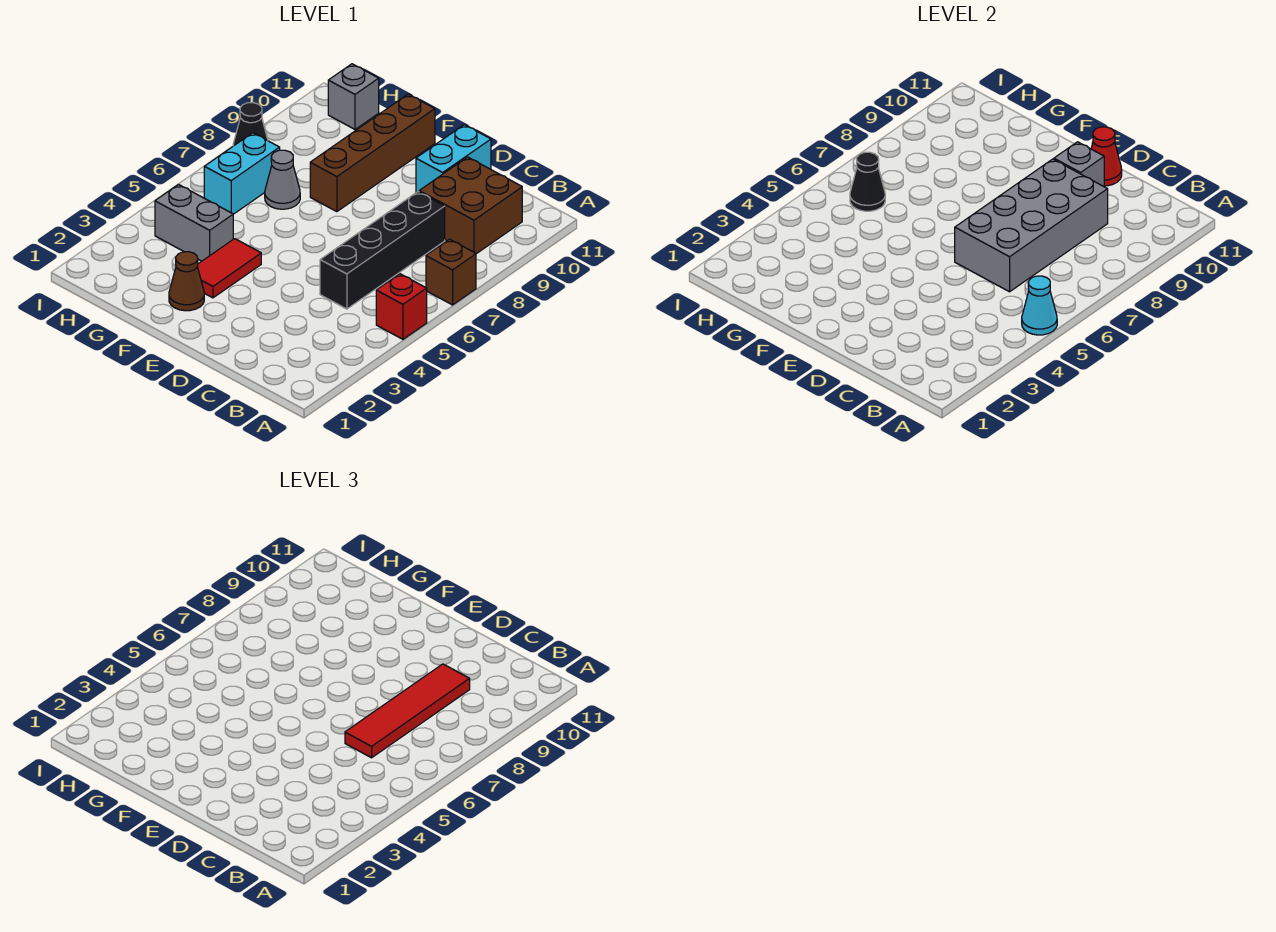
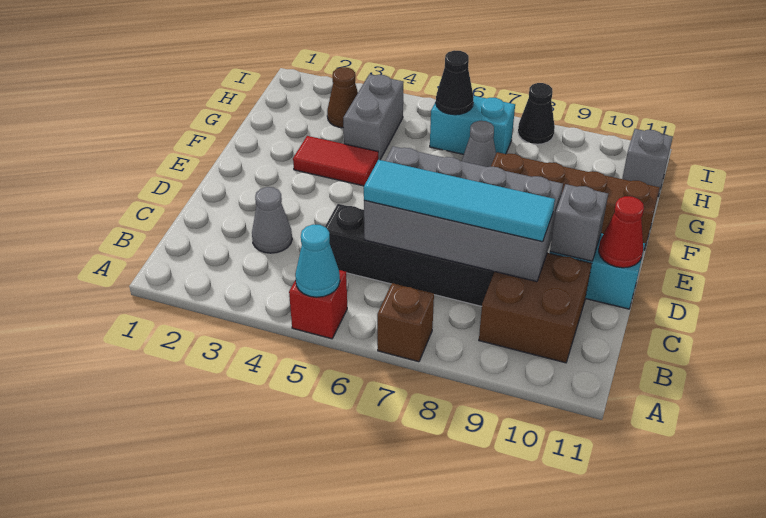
none -> grey cone C3 level 1
red tile C6:C9 level 3 -> cyan tile C6:C9 level 3
brown cone F2 level 1 -> brown cone H3 level 1

